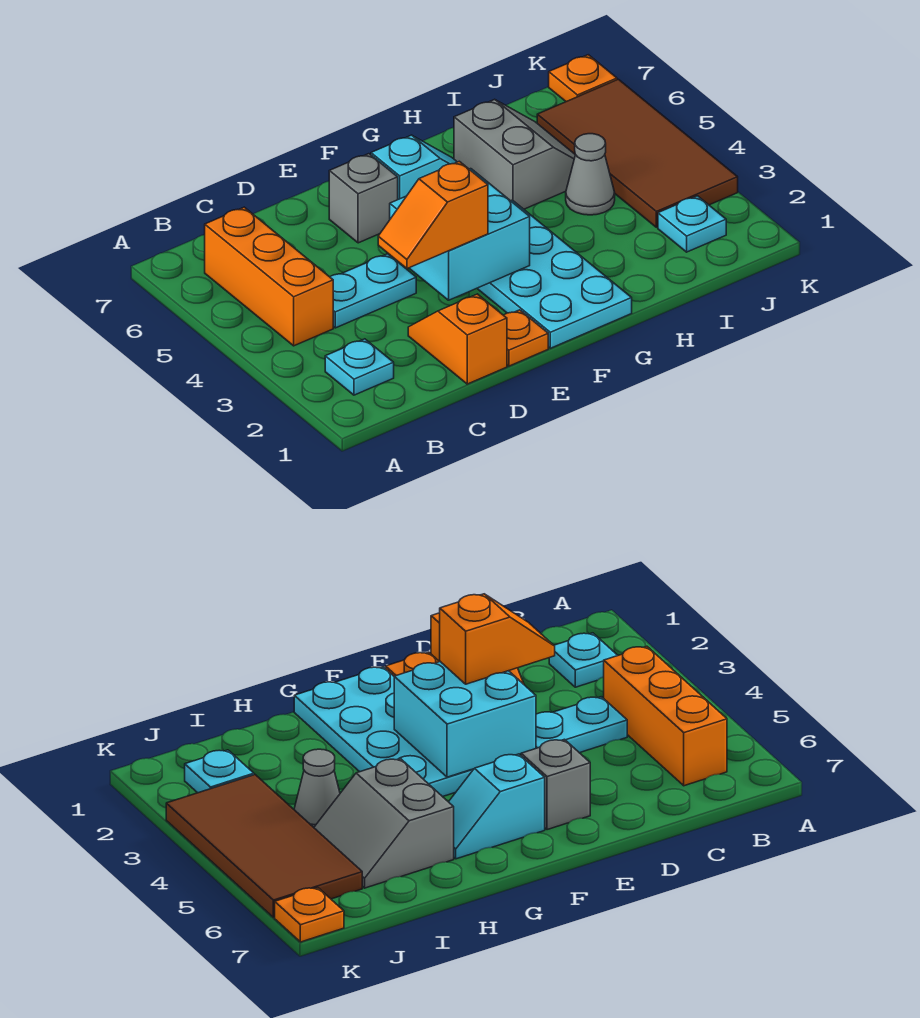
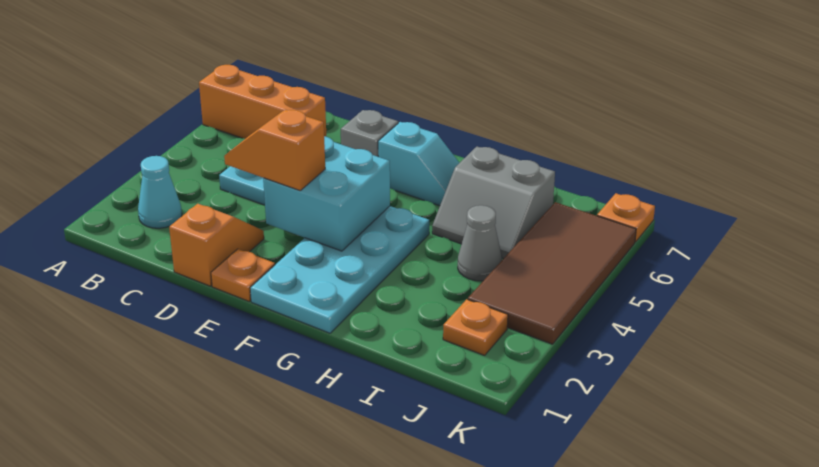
cyan plate B2 level 1 -> cyan cone B2 level 1
orange brick B4:B6 level 1 -> orange brick A6:C6 level 1
grey slope H5:I6 level 1 top H -> grey slope H5:I6 level 1 top 6
cyan plate J2 level 1 -> orange plate J2 level 1

